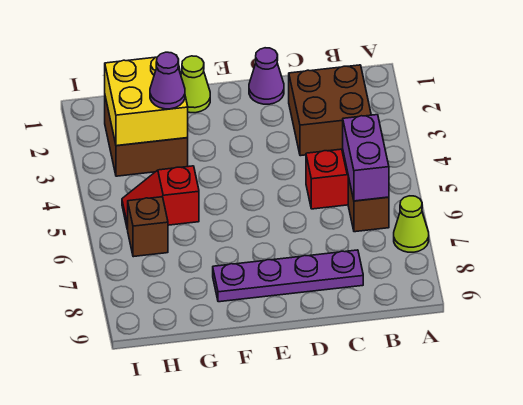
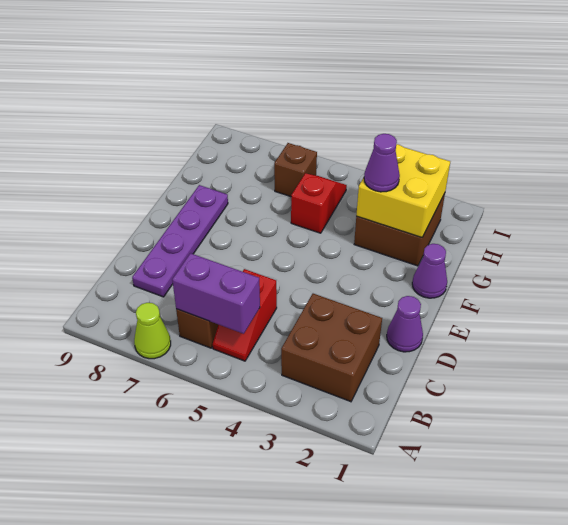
lime cone F1 level 1 -> purple cone F1 level 1

